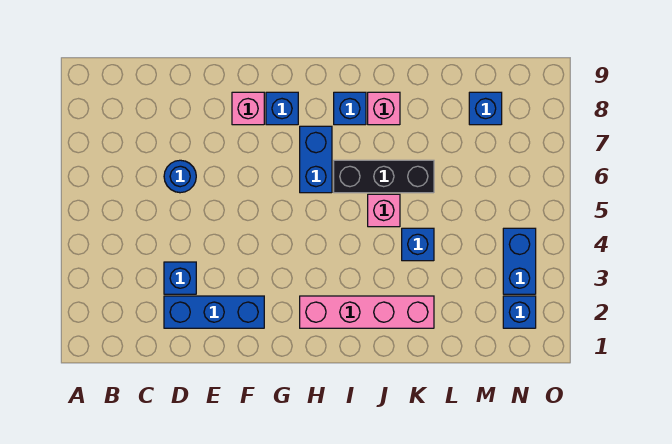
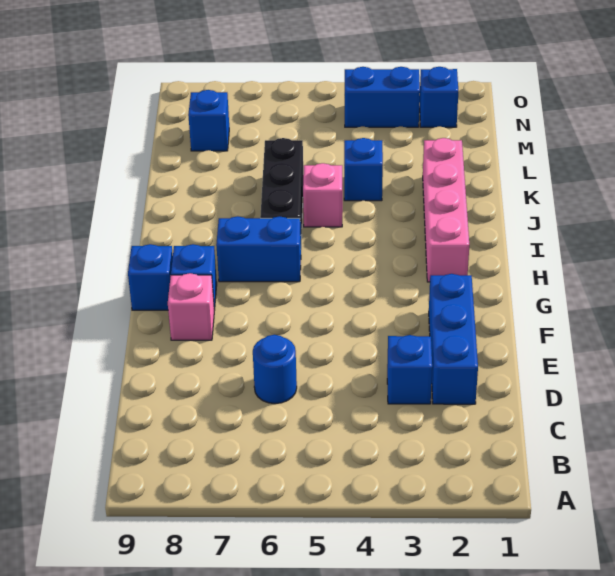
blue brick I8 level 1 -> blue brick G9 level 1
pink brick J8 level 1 -> none

